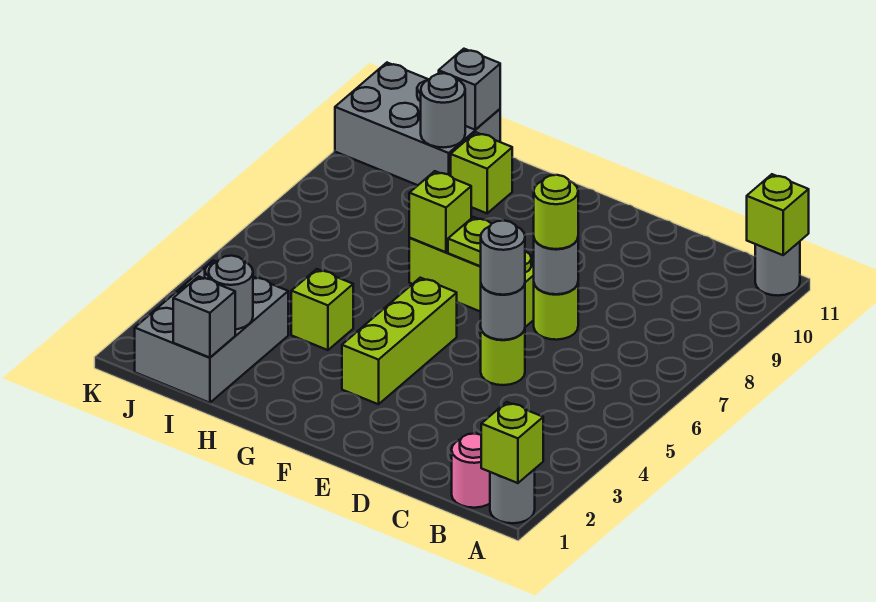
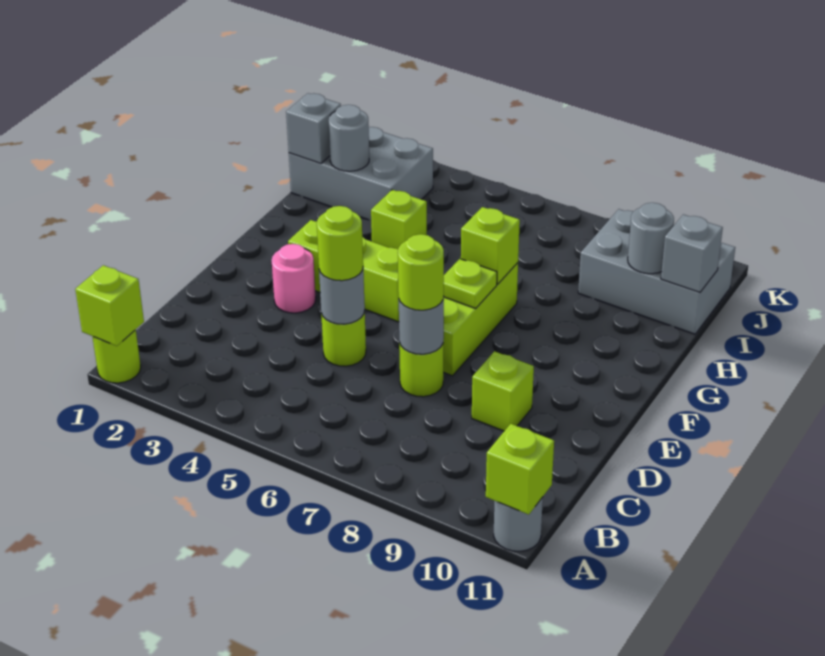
grey round brick A1 level 1 -> lime round brick A1 level 1
pink round brick B1 level 1 -> pink round brick E3 level 1
grey round brick D5 level 3 -> lime round brick D5 level 3
lime brick H10 level 1 -> lime brick D9 level 1
grey brick I10:K11 level 1 -> grey brick I9:J11 level 1

